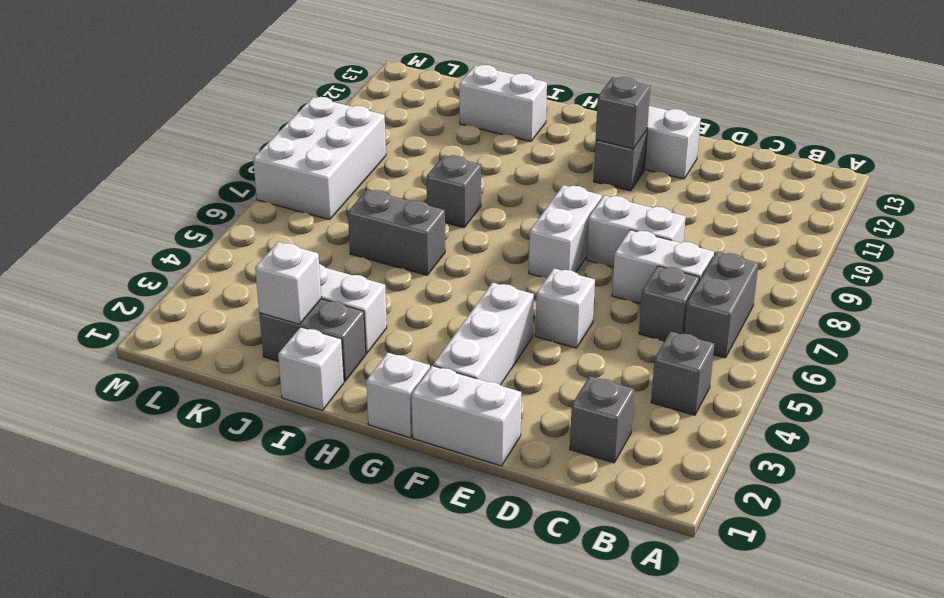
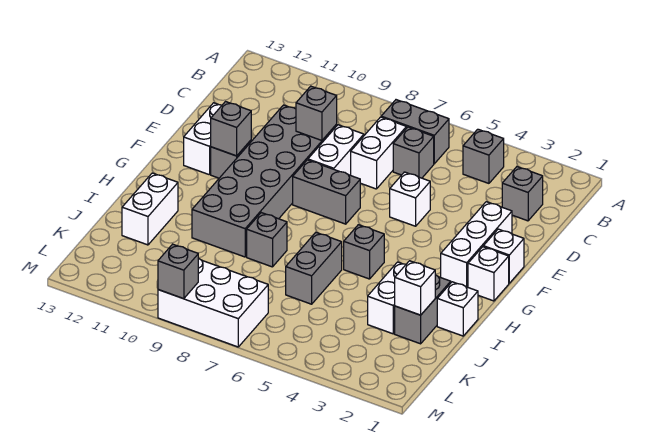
none -> grey brick D9:I10 level 1
none -> grey brick D9 level 2
white brick E1:F1 level 1 -> white brick F1 level 1
white brick F2:F4 level 1 -> white brick E2:G2 level 1
white brick F7:F8 level 1 -> grey brick F7:F8 level 1
none -> grey brick H5 level 1
none -> grey brick M9 level 2

